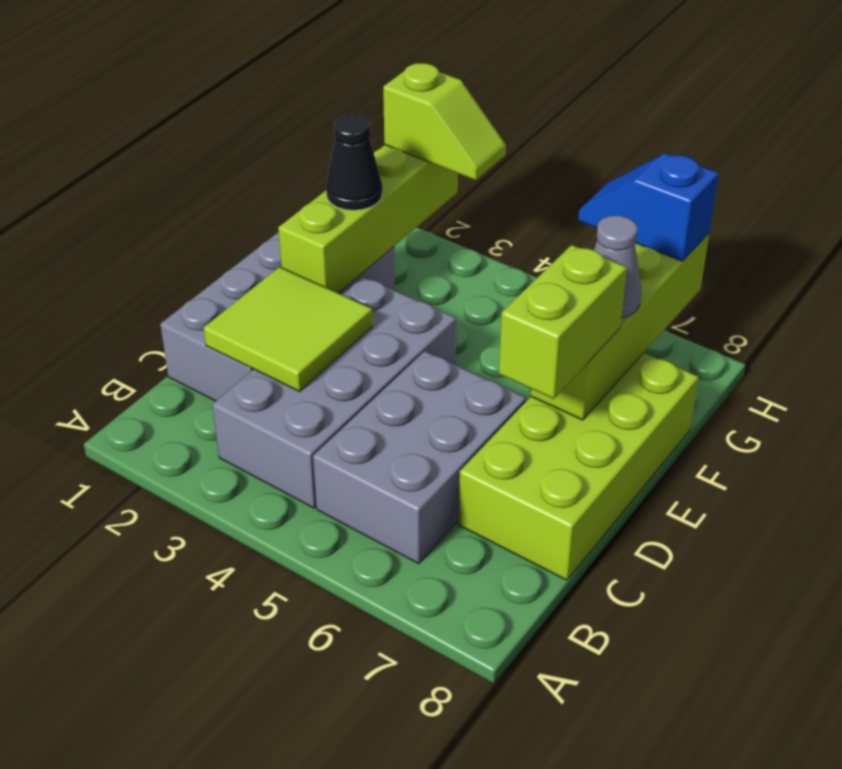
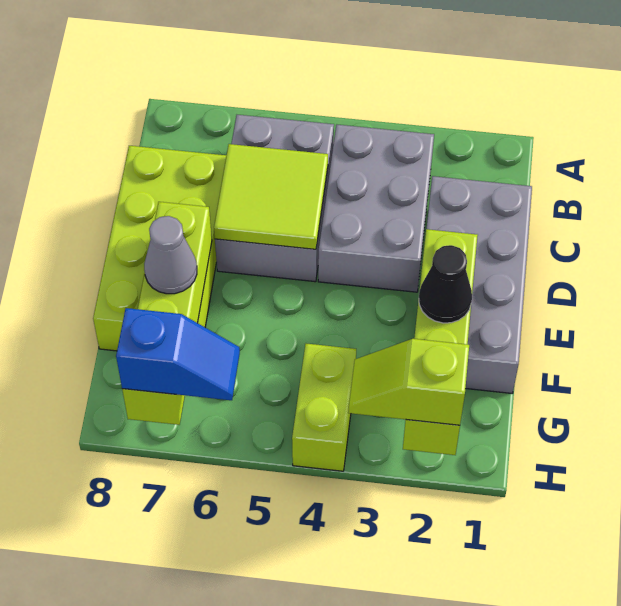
grey brick B3:E4 level 1 -> grey brick B3:D4 level 1
lime tile C2:D3 level 2 -> lime tile C5:D6 level 2
lime brick D7:E7 level 3 -> lime brick G4:H4 level 1

